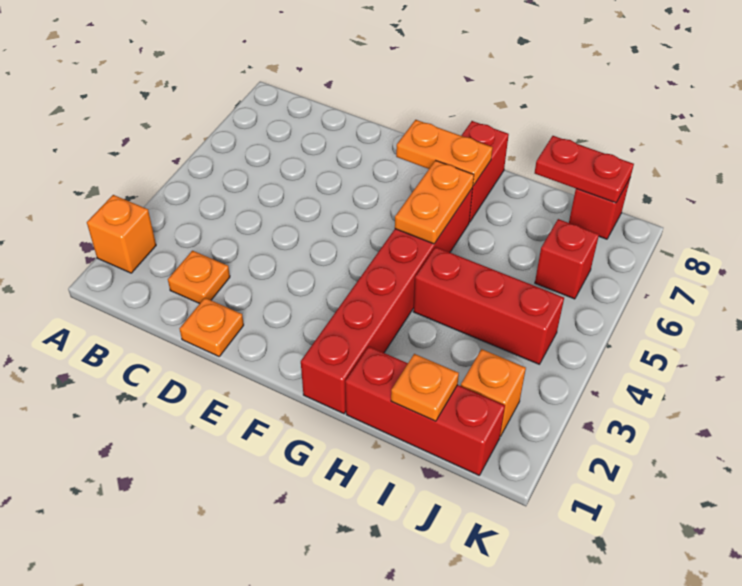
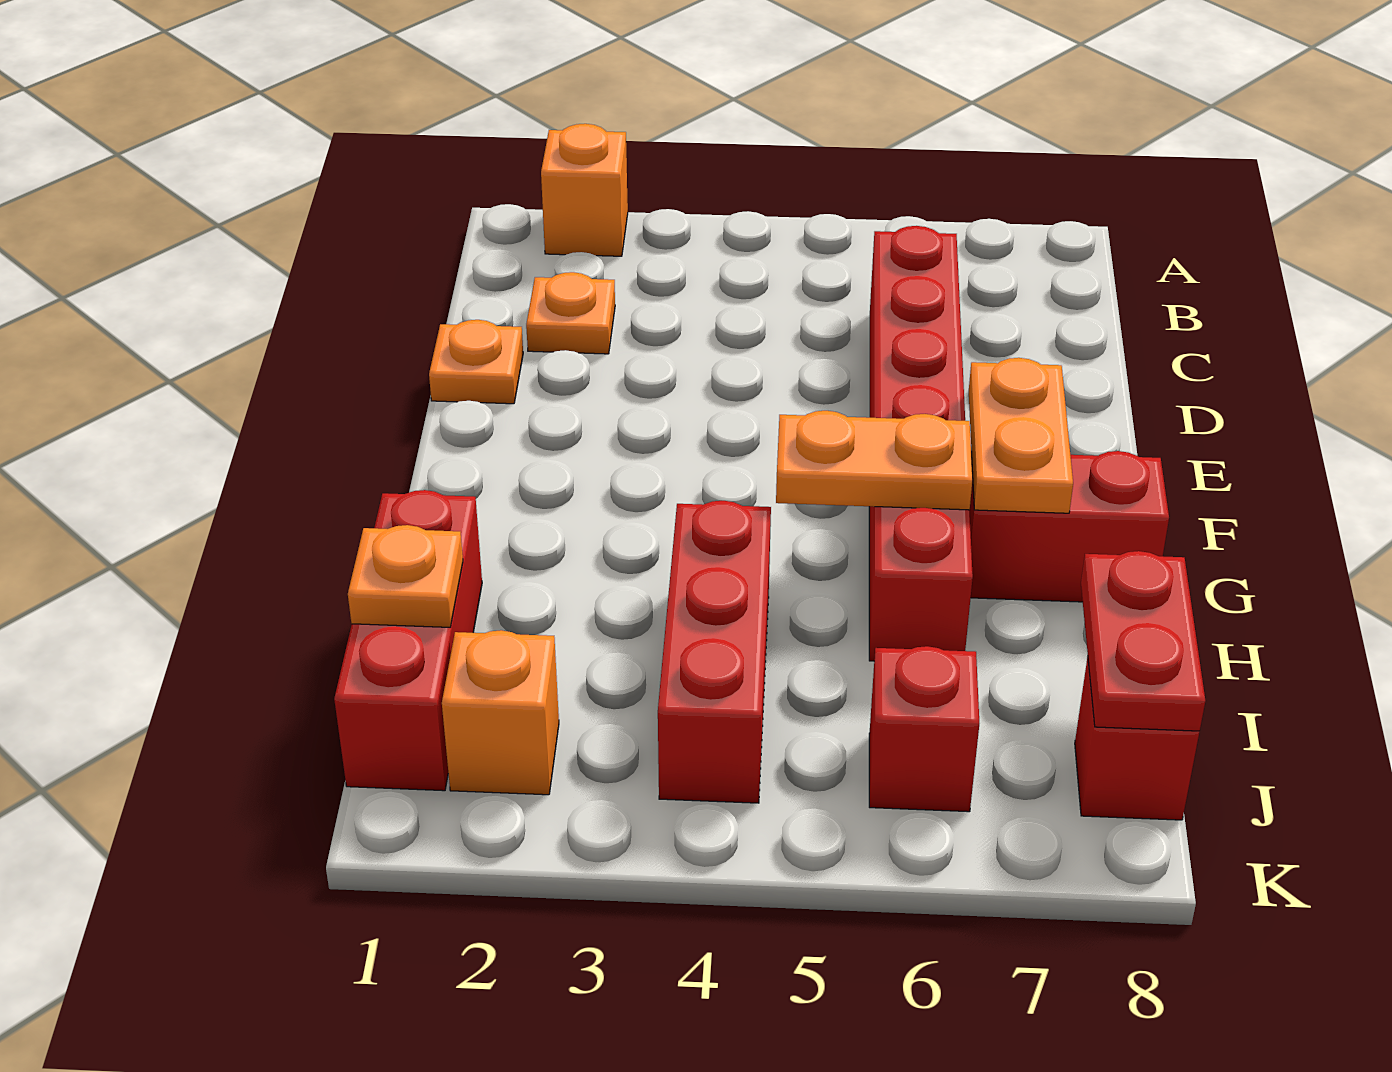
red brick G1:G6 level 1 -> red brick C6:H6 level 1

